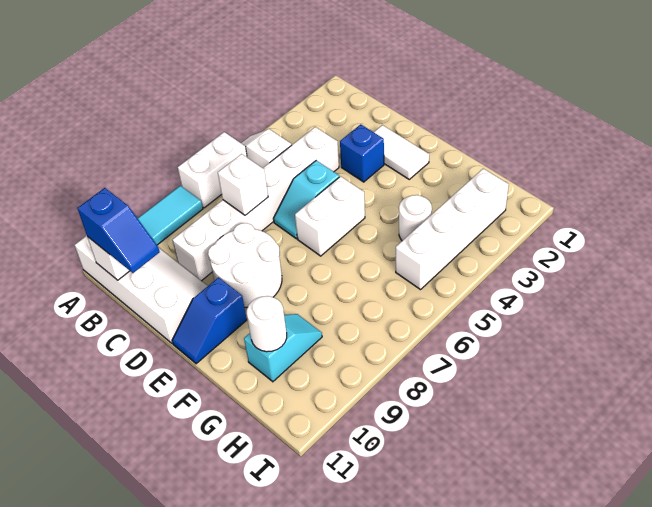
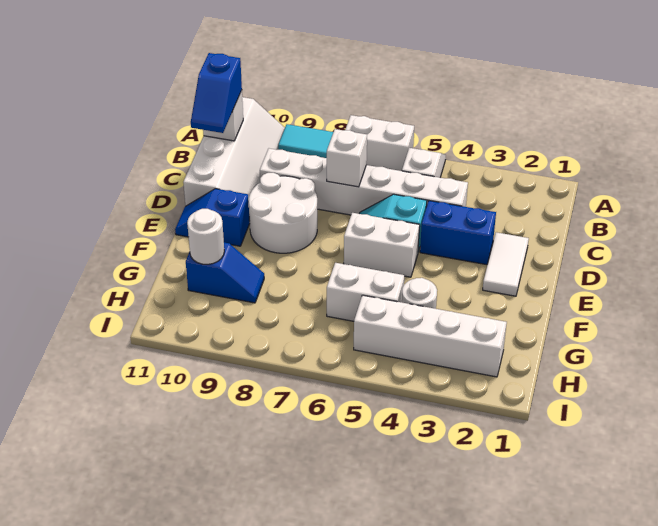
blue brick D3 level 1 -> blue brick D3:D4 level 1
none -> white brick G5:G6 level 1
cyan slope G9:G10 level 1 top 10 -> blue slope G9:G10 level 1 top 10

